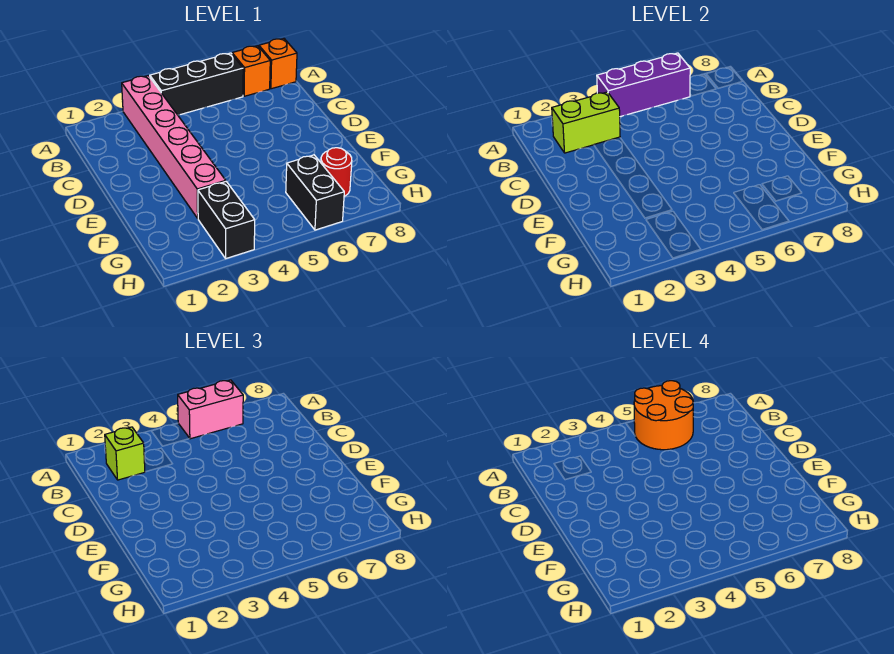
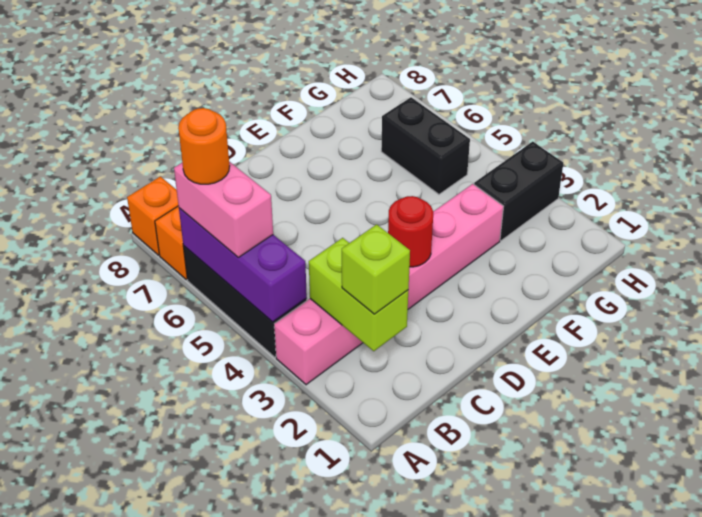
orange round brick A5:B6 level 4 -> orange round brick A6 level 4
black brick G6:H6 level 1 -> black brick G5:G6 level 1
red round brick G7 level 1 -> red round brick D3 level 2

